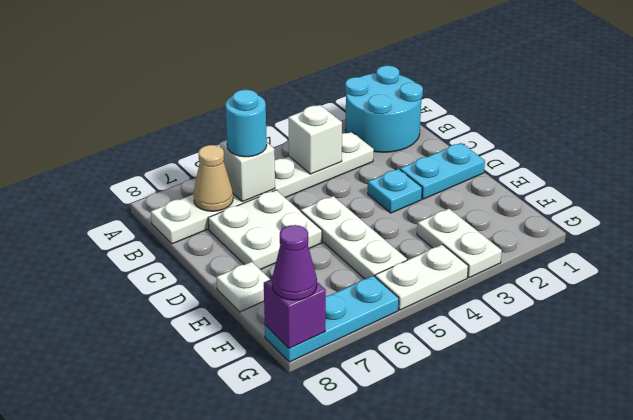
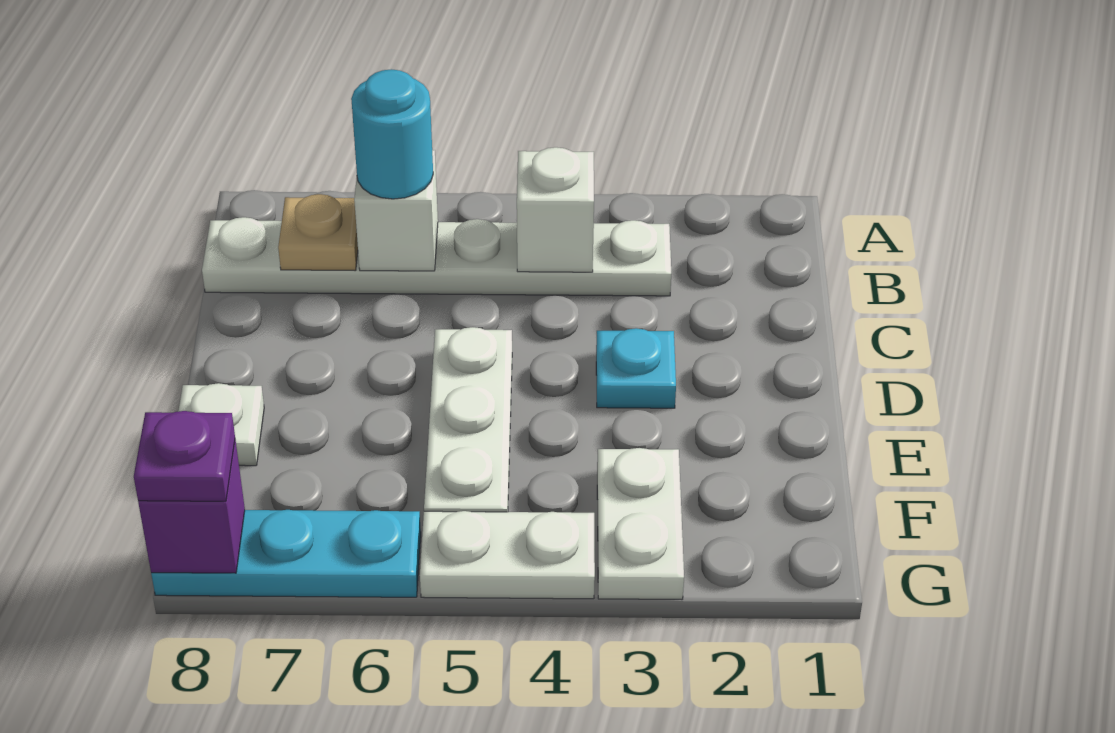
cyan round brick A1:B2 level 1 -> none
tan cone B7 level 2 -> tan plate B7 level 2
white plate C6:D7 level 1 -> none
cyan plate D1:D2 level 1 -> none
purple cone G8 level 3 -> purple plate G8 level 3

